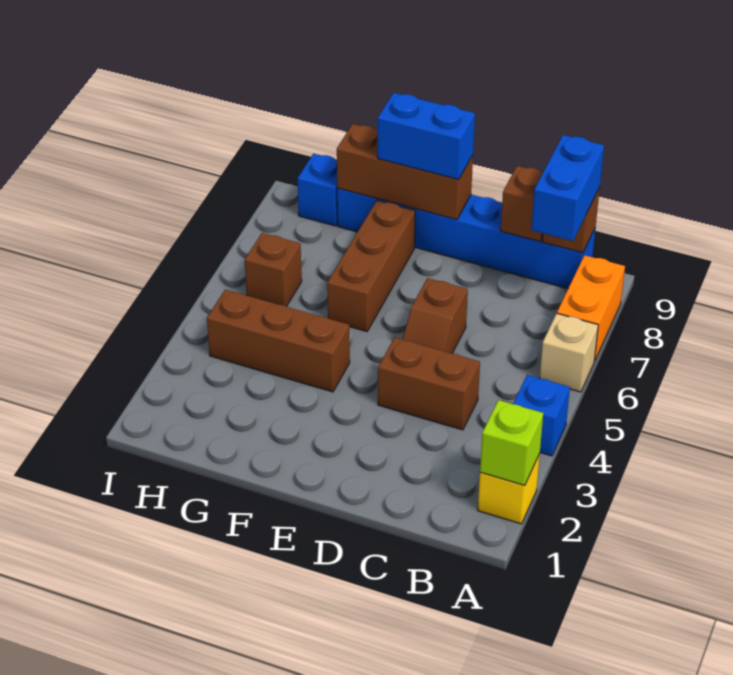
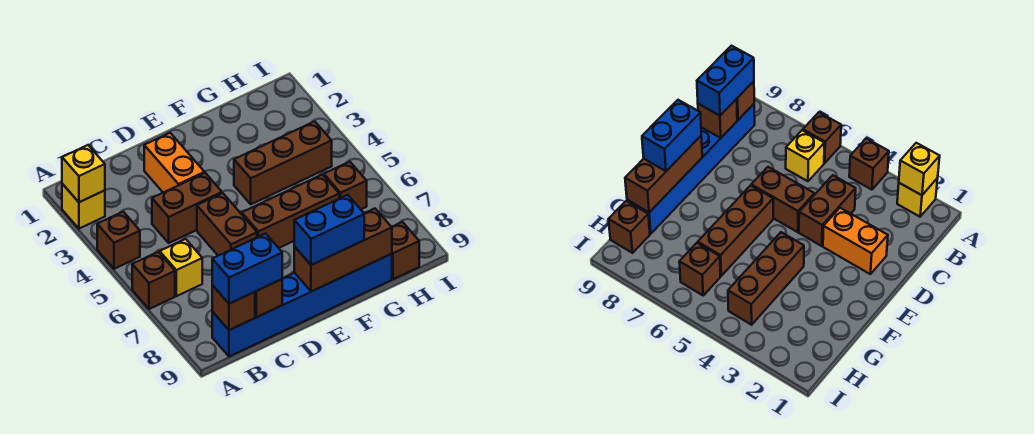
lime brick A2 level 2 -> yellow brick A2 level 2
blue brick A4 level 1 -> brown brick A4 level 1
tan brick A6 level 1 -> brown brick A6 level 1
orange brick A7:A8 level 1 -> orange brick D2:D3 level 1
none -> yellow brick B6 level 1
blue brick B8:B9 level 3 -> blue brick B9:C9 level 3
brown slope D5:D6 level 1 top 6 -> brown brick D5:D6 level 1
brown brick F6:F8 level 1 -> brown brick E6:G6 level 1
blue brick H9 level 1 -> brown brick H9 level 1

